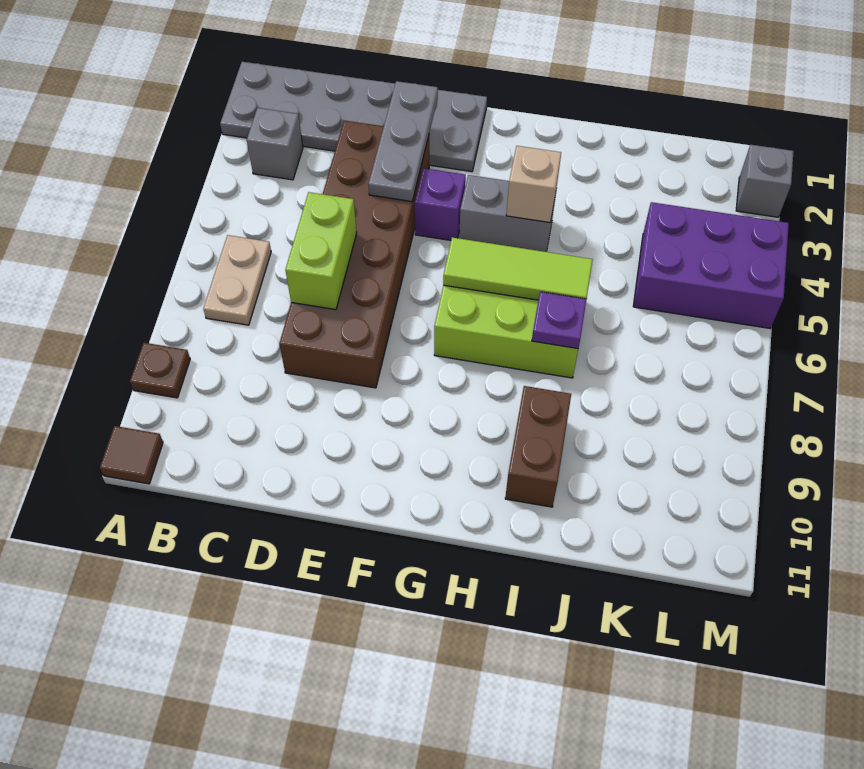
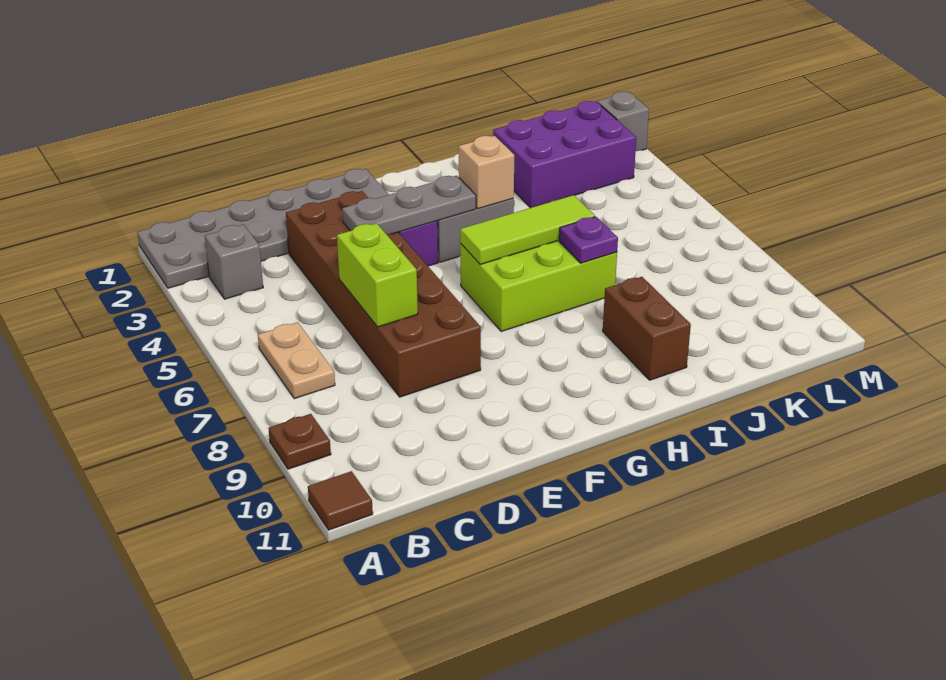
grey plate E2:E4 level 2 -> grey plate E4:G4 level 2
purple brick K4:M5 level 1 -> purple brick J2:L3 level 1

